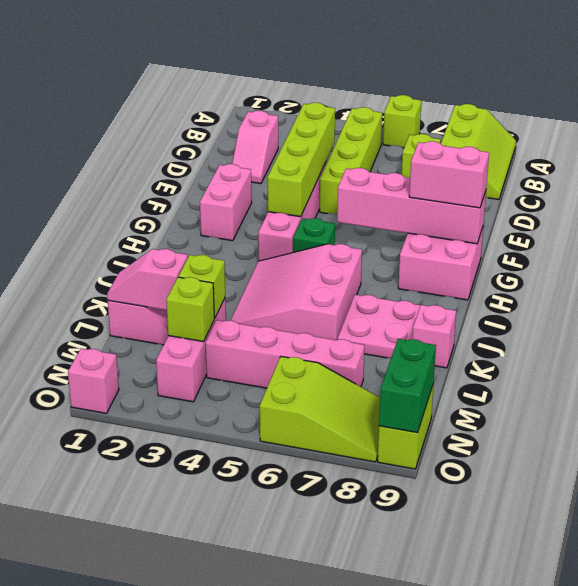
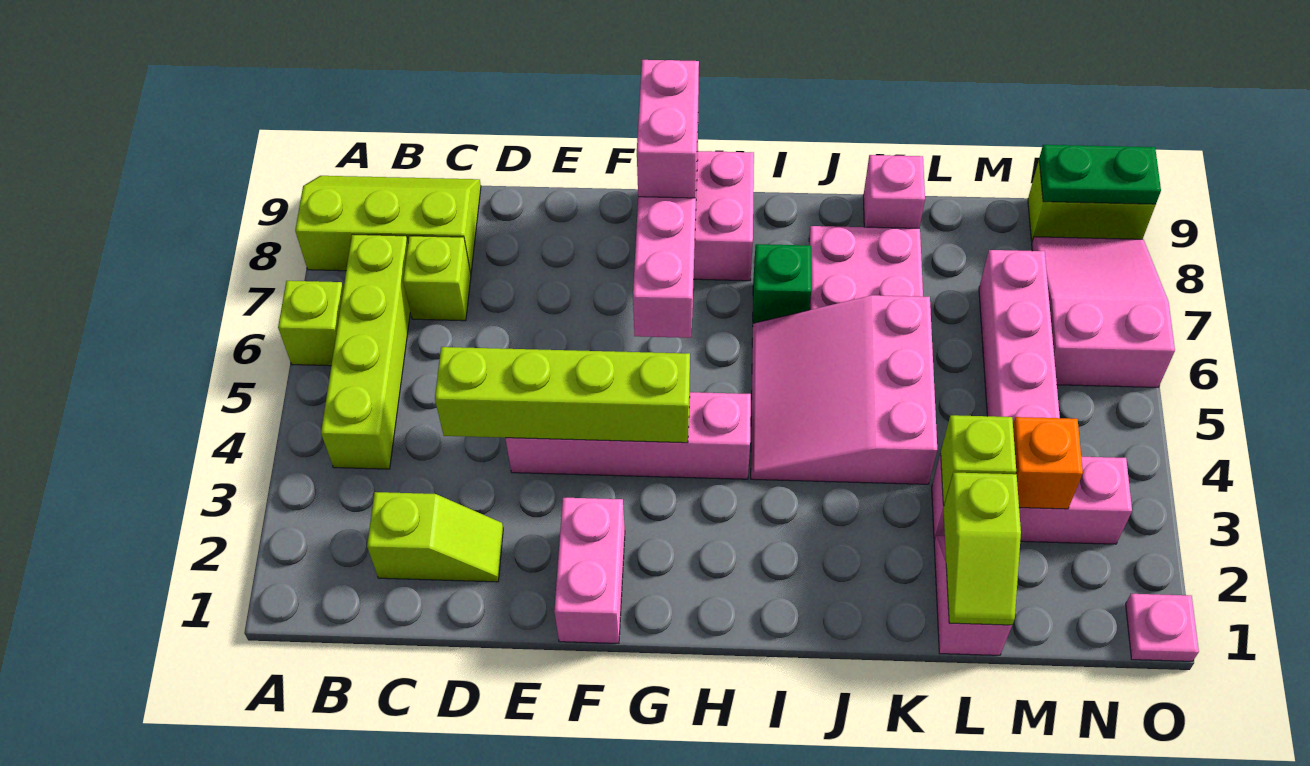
lime brick B5:E5 level 1 -> lime brick B4:B7 level 1
pink slope C2:D2 level 1 top C -> lime slope C2:D2 level 1 top C
pink brick F2:G2 level 1 -> pink brick F1:F2 level 1
green brick H5 level 1 -> green brick I7 level 1
pink slope I4:K6 level 1 top 6 -> pink slope I4:K6 level 1 top K
pink slope L1:L2 level 2 top 2 -> lime slope L1:L2 level 2 top 2
lime brick M3 level 2 -> orange brick M3 level 2
lime slope N6:O8 level 1 top 6 -> pink slope N6:O8 level 1 top 6
green brick N9:O9 level 2 -> green plate N9:O9 level 2
pink brick O1 level 1 -> pink plate O1 level 1

